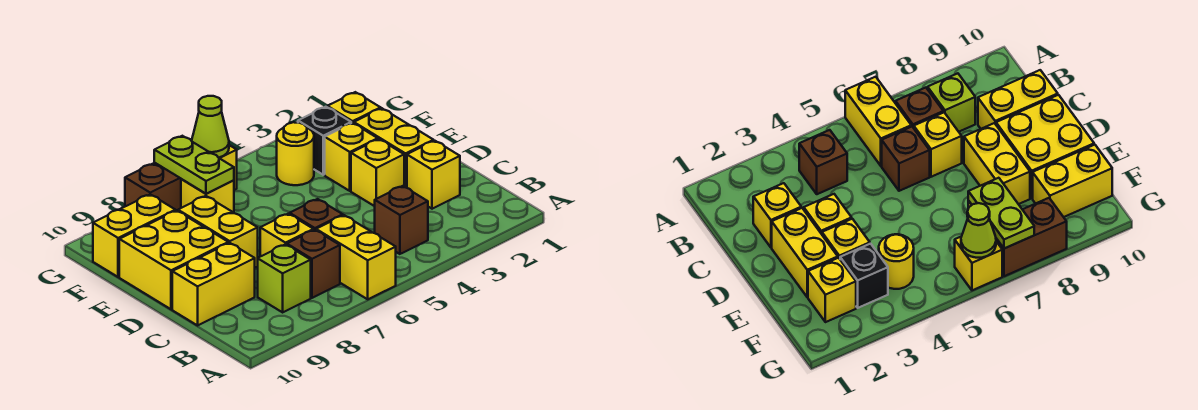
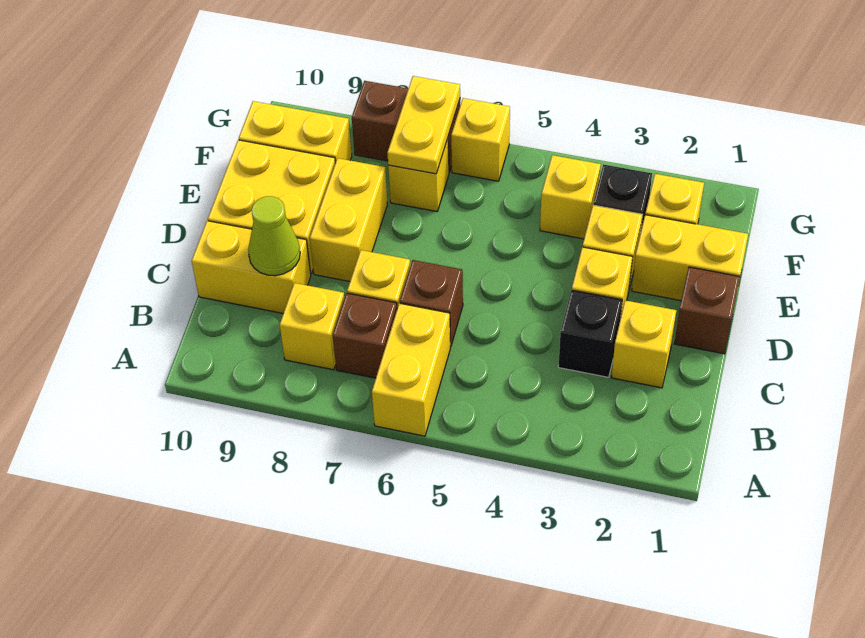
brown brick B4 level 1 -> brown brick D1 level 1
lime brick B8 level 1 -> yellow brick B8 level 1
none -> black brick C3 level 1
yellow brick D2:E2 level 1 -> yellow brick E1:E2 level 1
yellow round brick F4 level 1 -> yellow brick F4 level 1
lime plate F7:G7 level 2 -> yellow plate F7:G7 level 2
lime cone G6 level 2 -> lime cone C9 level 2

